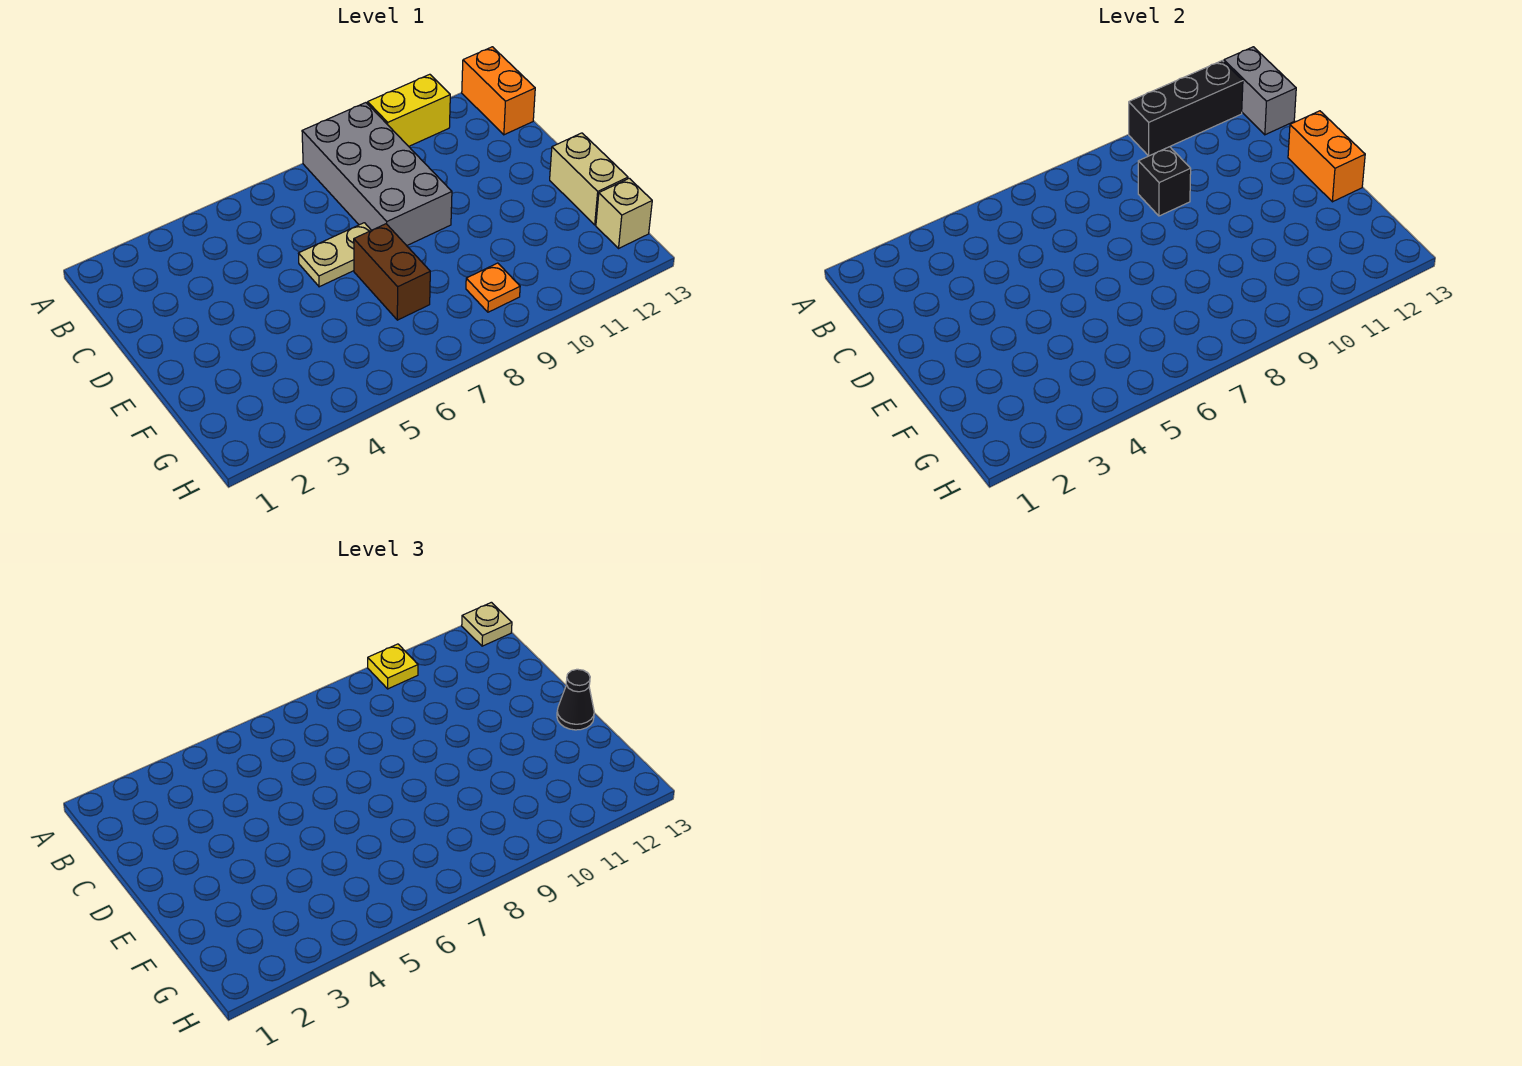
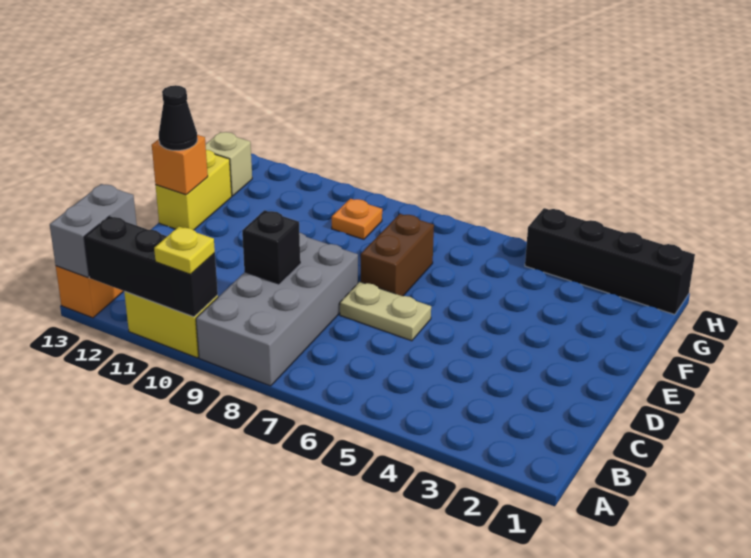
tan plate A13 level 3 -> none
orange brick D13:E13 level 2 -> orange brick E13 level 2
tan brick E13:F13 level 1 -> yellow brick E13:F13 level 1
none -> black brick H1:H4 level 1

